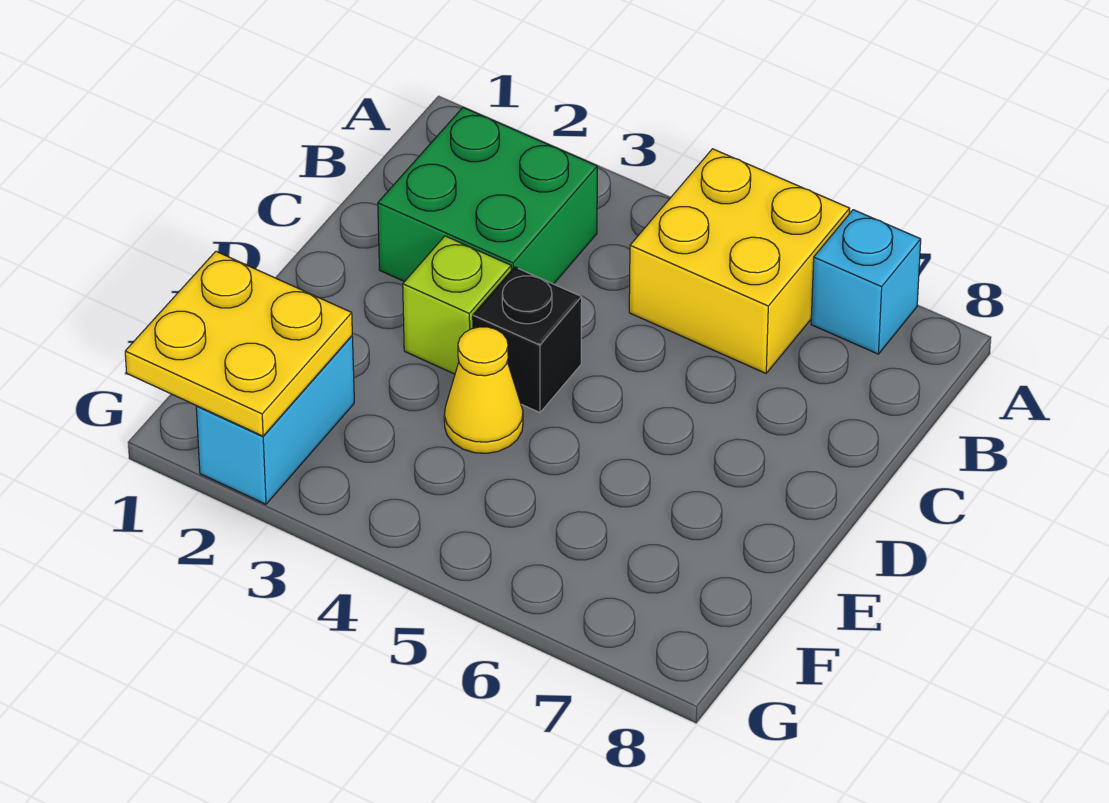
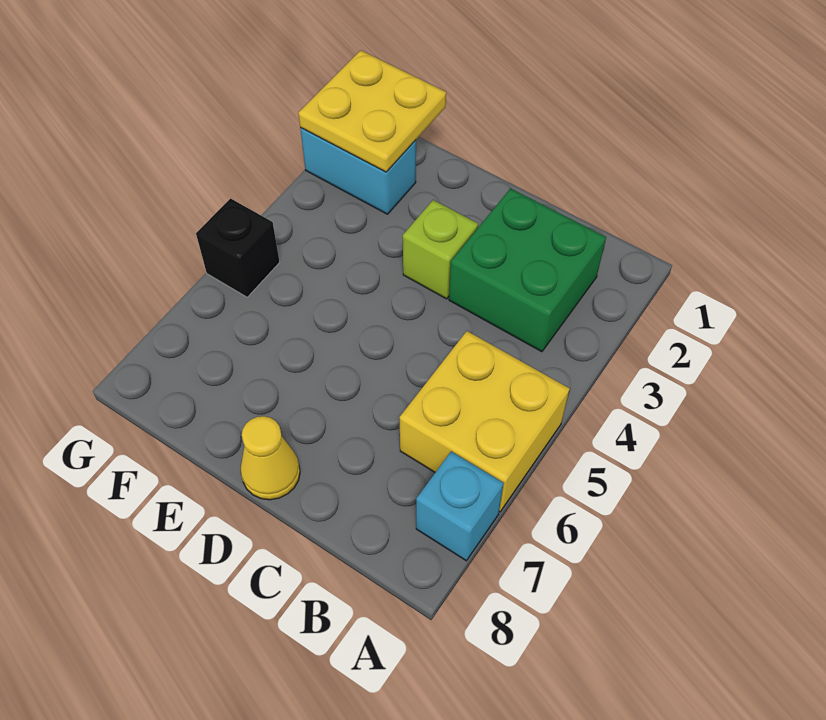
black brick D4 level 1 -> black brick G5 level 1
yellow cone E4 level 1 -> yellow cone D8 level 1

